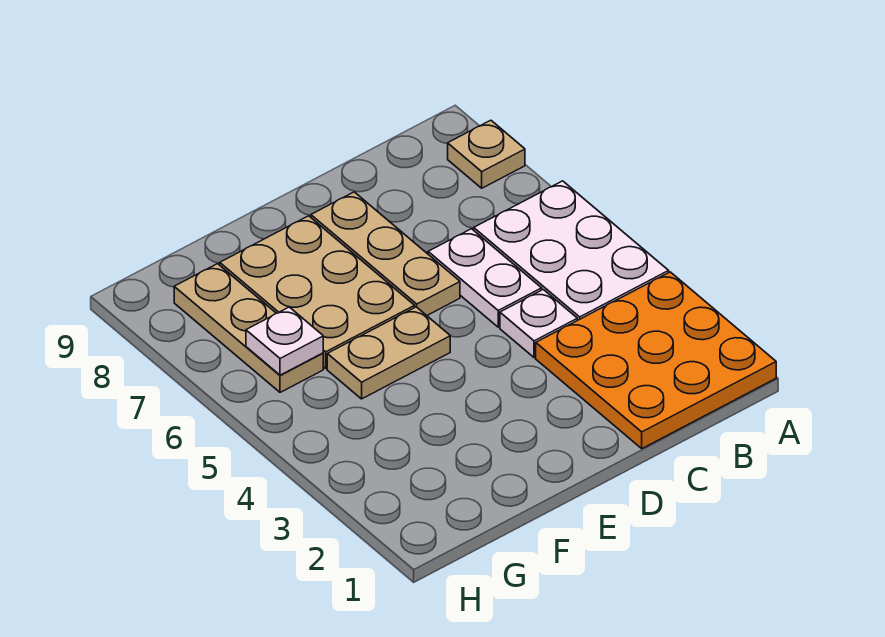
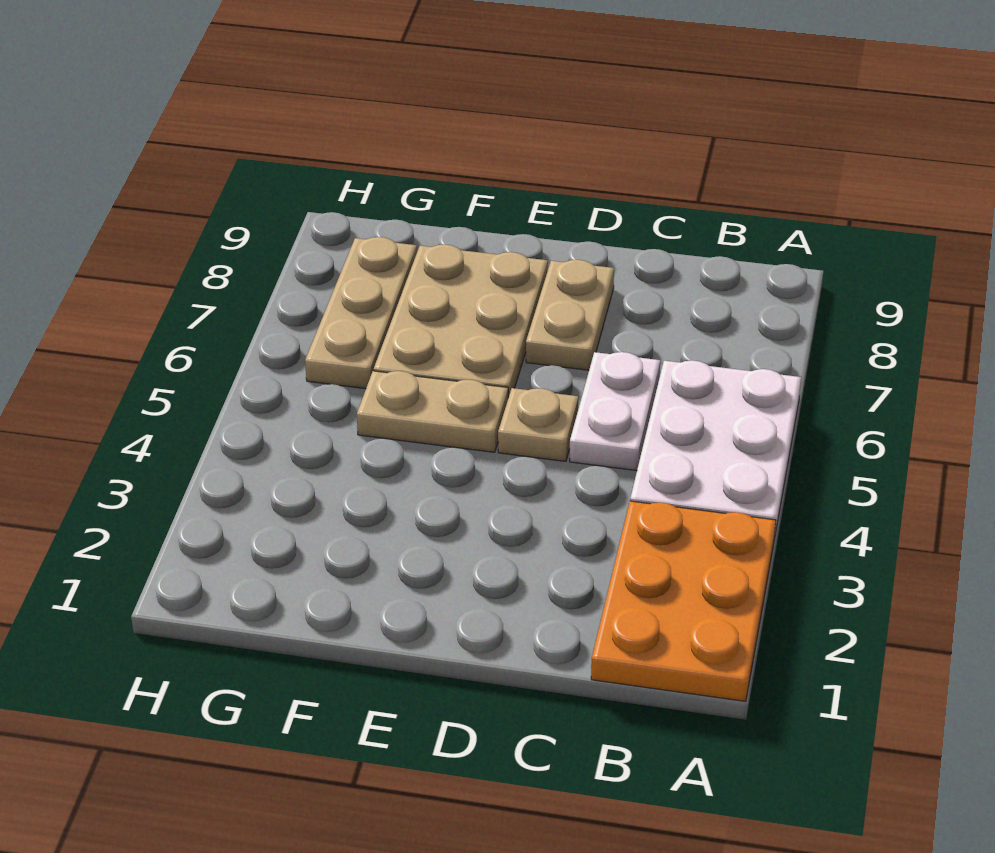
orange plate A1:C3 level 1 -> orange plate A1:B3 level 1
tan plate A8 level 1 -> tan plate D5 level 1
white plate C4 level 1 -> none
tan plate D6:D8 level 1 -> tan plate D7:D8 level 1
white plate G6 level 2 -> none

